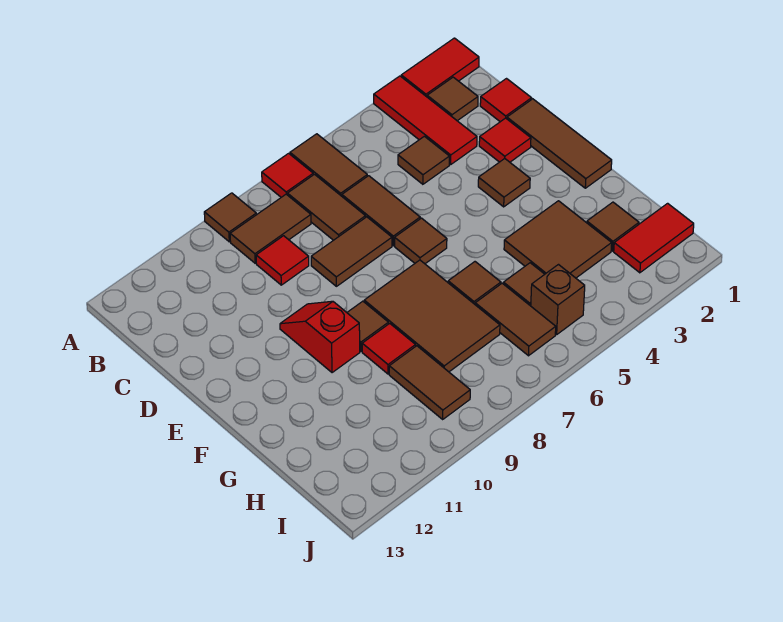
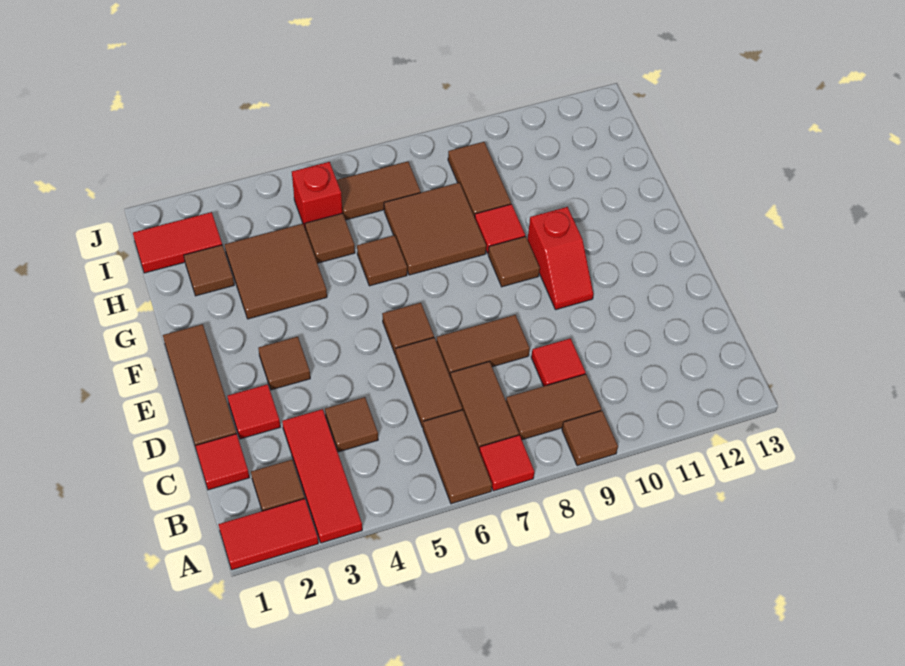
brown tile F7:H8 level 1 -> brown tile G7:H8 level 1
brown tile H6:I6 level 1 -> brown tile I6:I7 level 1
brown brick I5 level 1 -> red brick I5 level 1

